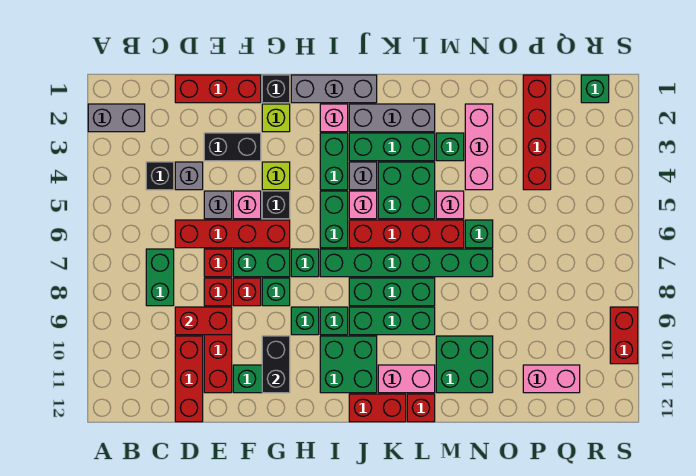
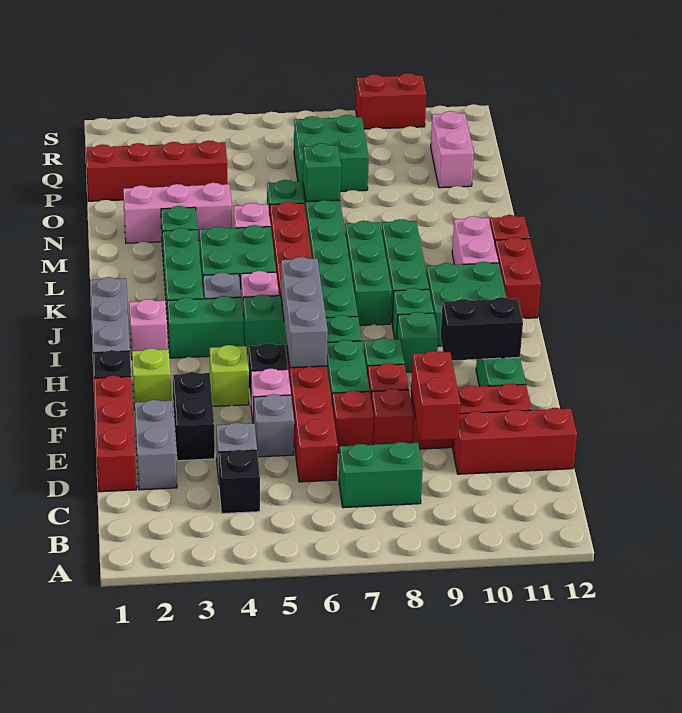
grey brick A2:B2 level 1 -> grey brick D2:E2 level 1
grey brick J2:L2 level 1 -> grey brick G6:I6 level 2
green brick M10:N11 level 1 -> green brick P7:Q8 level 1
green brick R1 level 1 -> green brick N7 level 2

